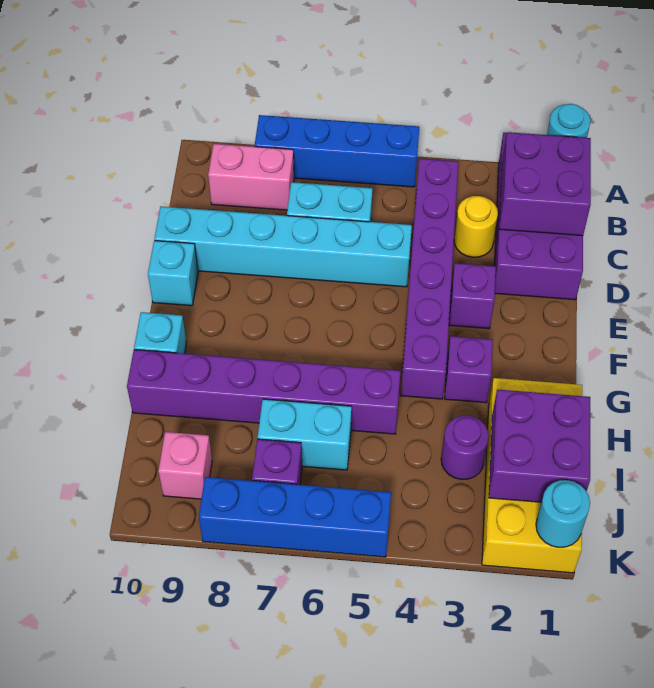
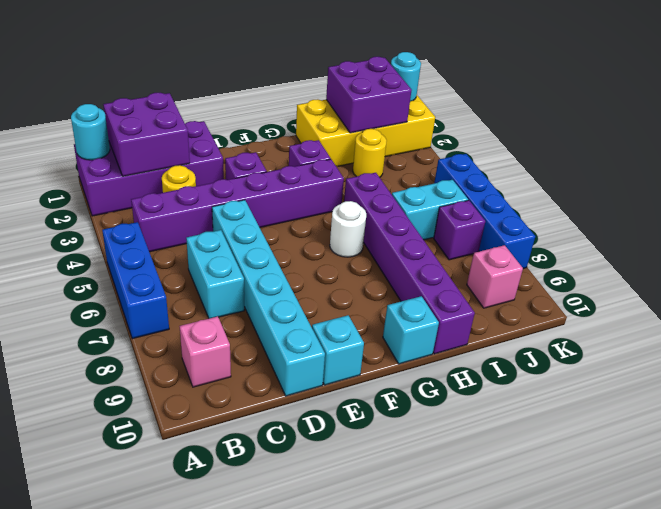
blue brick A5:A8 level 1 -> blue brick A5:A7 level 1
pink brick B8:B9 level 1 -> pink brick B9 level 1
none -> white round brick G6 level 1
purple round brick I3 level 1 -> yellow round brick I3 level 1
cyan brick I6:I7 level 1 -> cyan brick I6:J6 level 1

